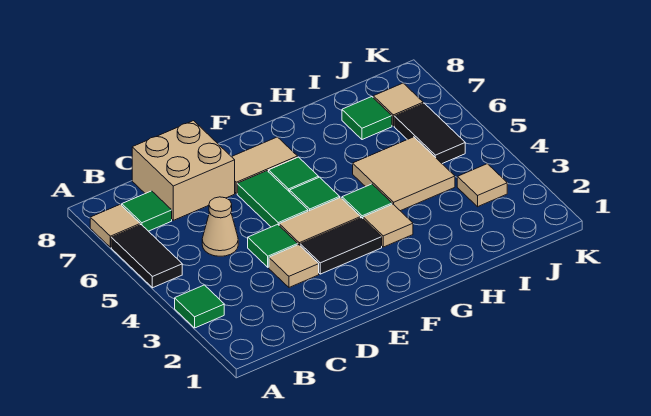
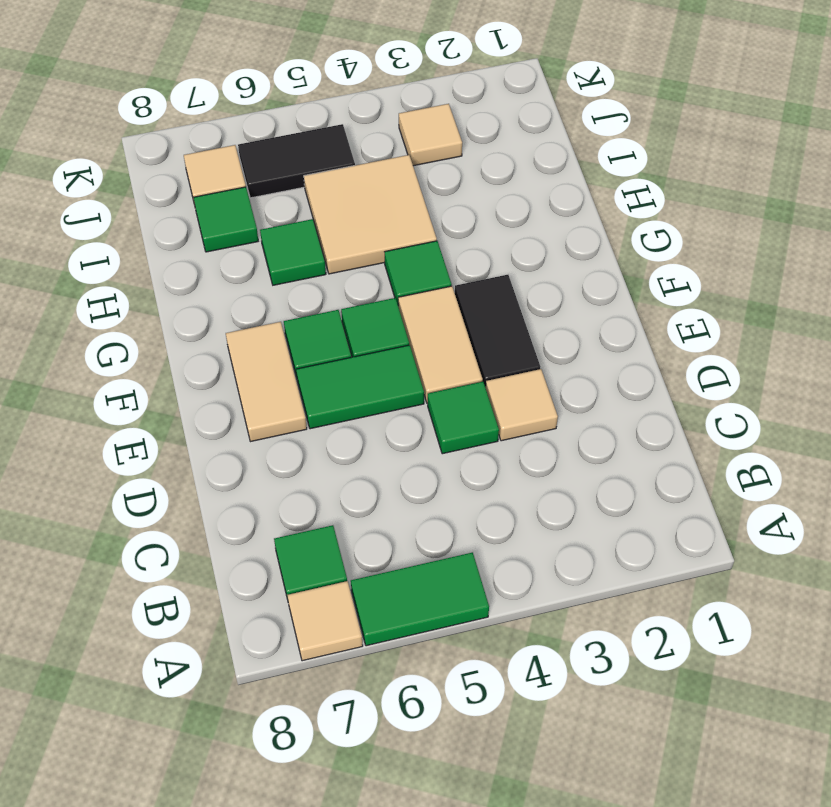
green tile A3 level 1 -> green tile H6 level 1
black tile A5:A6 level 1 -> green tile A5:A6 level 1
tan cone C5 level 1 -> none
tan brick C7:D8 level 1 -> none
tan tile G3 level 1 -> none

